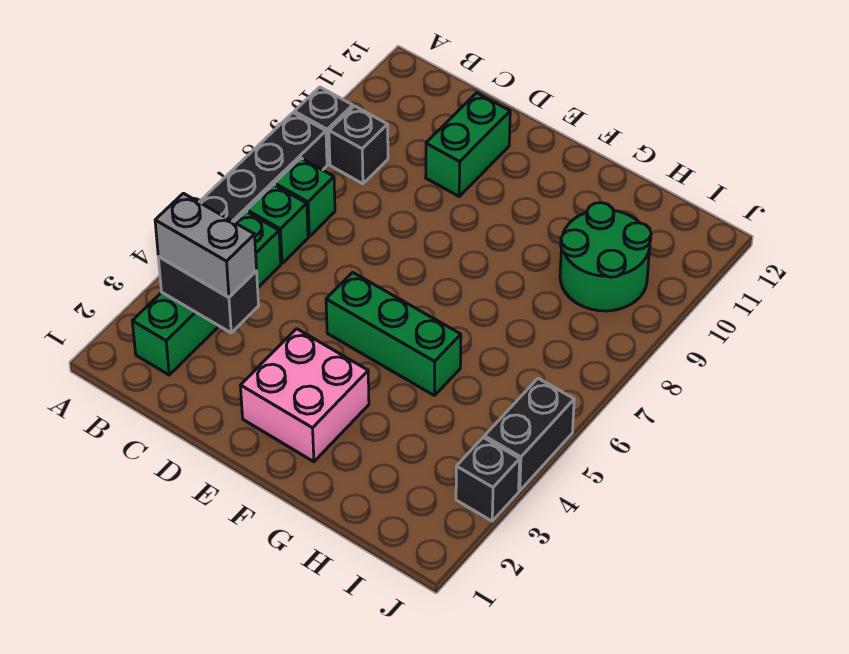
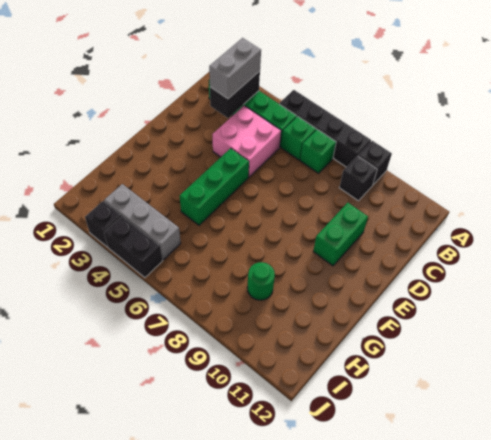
green brick D10:D11 level 1 -> green brick D10:E10 level 1
pink brick E2:F3 level 1 -> pink brick C4:D5 level 1
green round brick H9:I10 level 1 -> green round brick H9 level 1
none -> grey brick I3:I5 level 1

